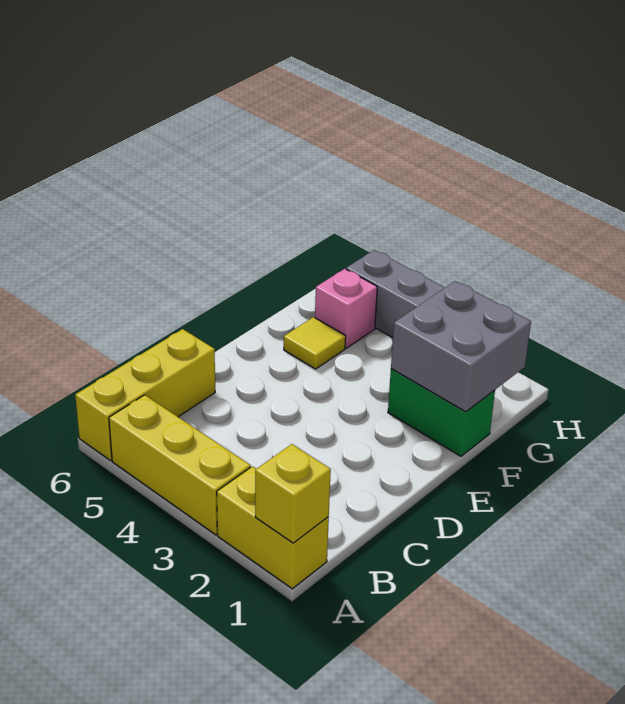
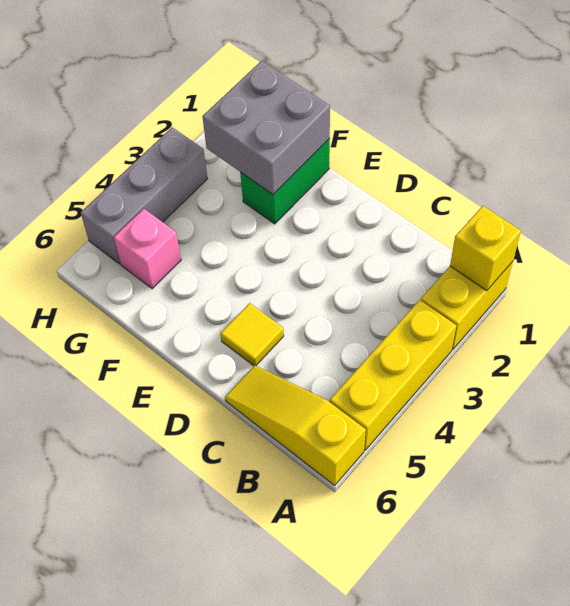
yellow brick A6:C6 level 1 -> yellow slope A6:C6 level 1 top A
yellow tile F5 level 1 -> yellow tile D5 level 1

